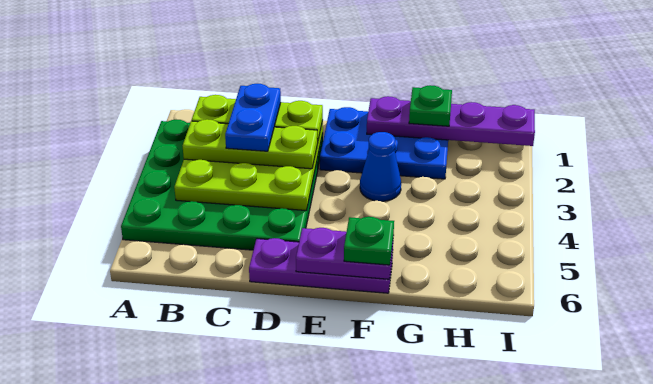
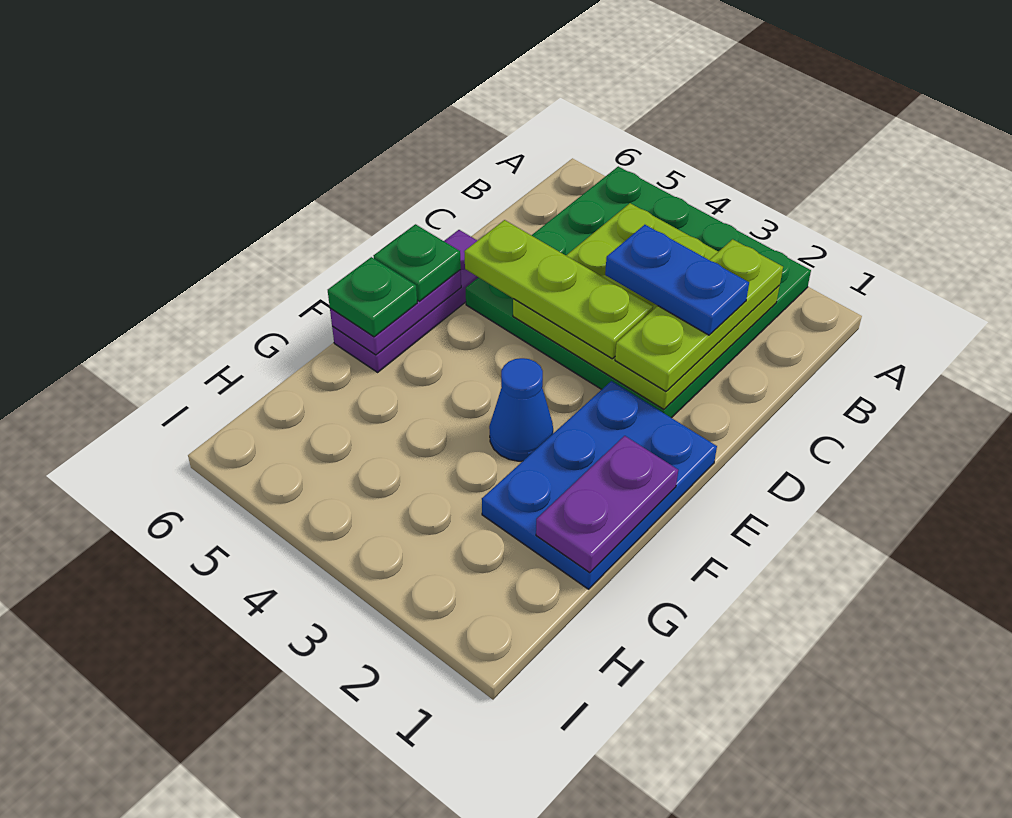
lime plate B3:D3 level 3 -> lime plate D3:D5 level 3
purple plate F1:I1 level 2 -> purple plate F1:G1 level 2
green plate G1 level 3 -> green plate E6 level 3

